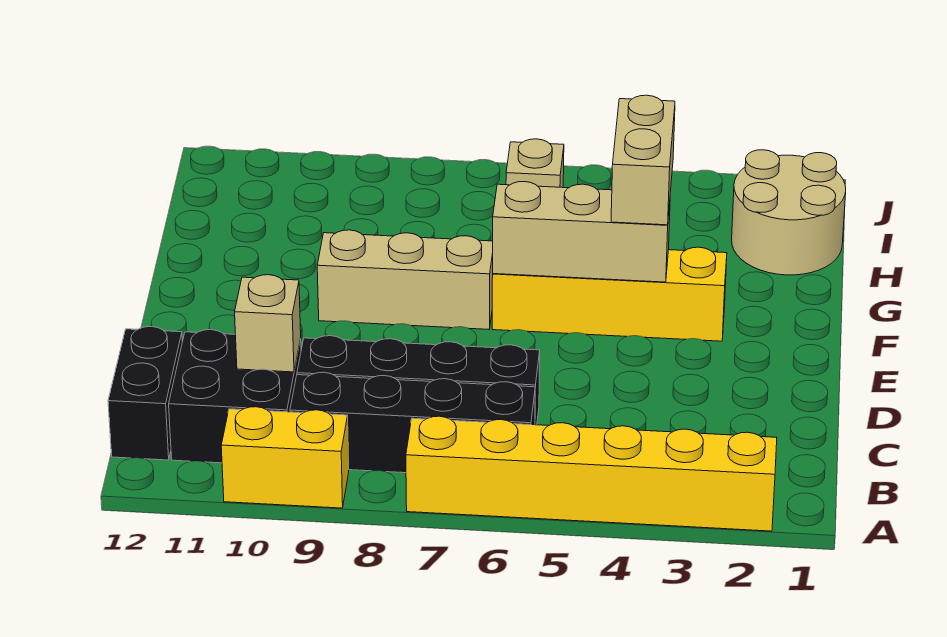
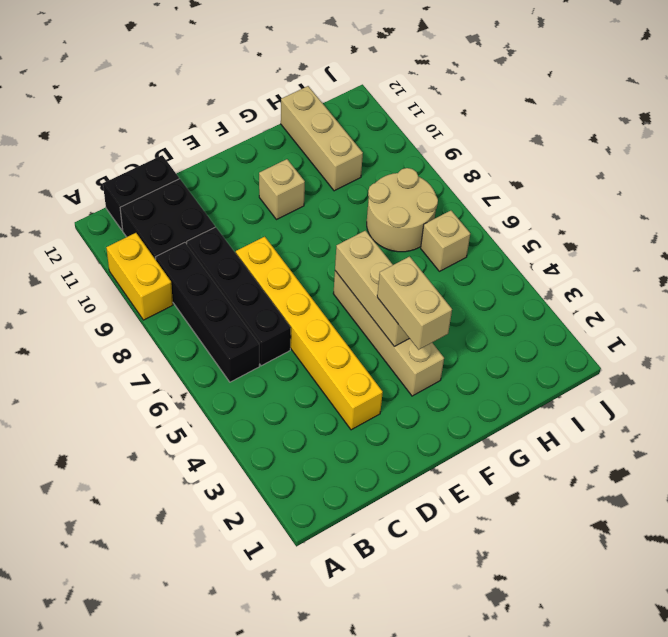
yellow brick A2:A7 level 1 -> yellow brick D3:D8 level 1
tan brick C10 level 2 -> tan brick F10 level 1
yellow brick F3:F6 level 1 -> tan brick F3:F6 level 1
tan brick F4:G4 level 3 -> tan brick F3:F4 level 3
tan brick F7:F9 level 1 -> tan brick H10:H12 level 1
tan round brick H1:I2 level 1 -> tan round brick H7:I8 level 1

